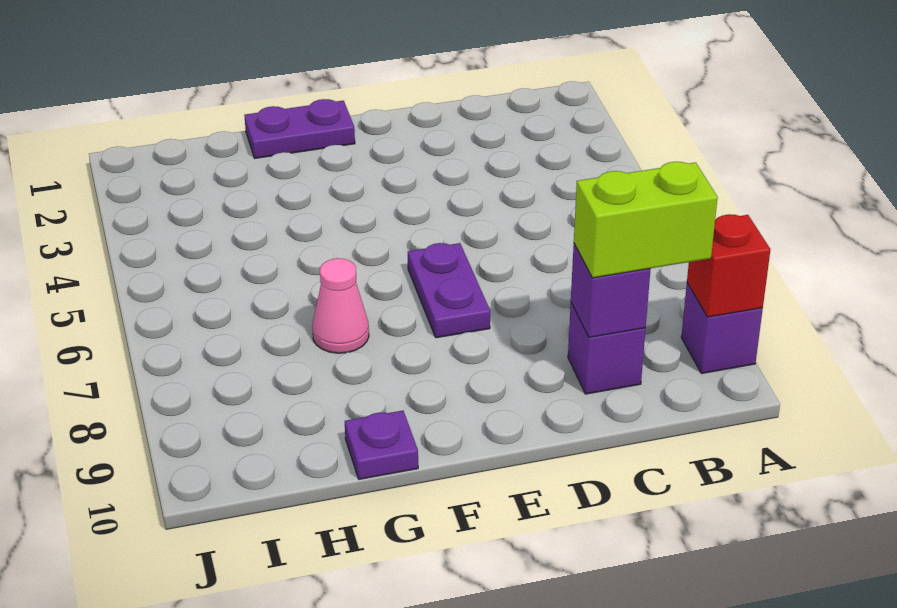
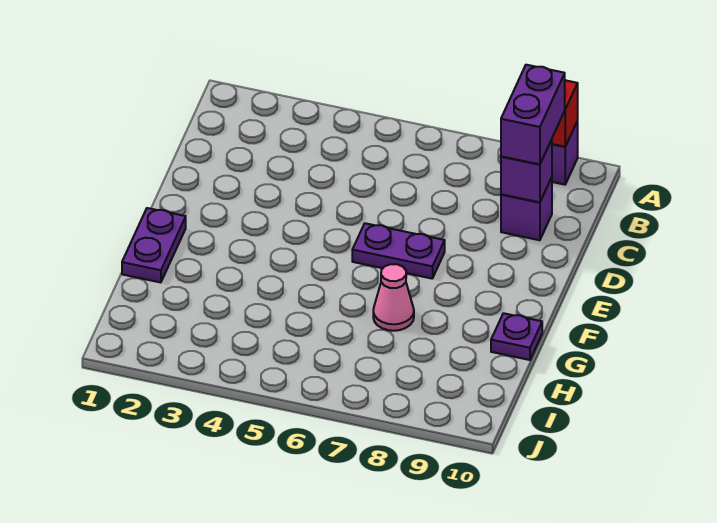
lime brick B9:C9 level 3 -> purple brick B9:C9 level 3

